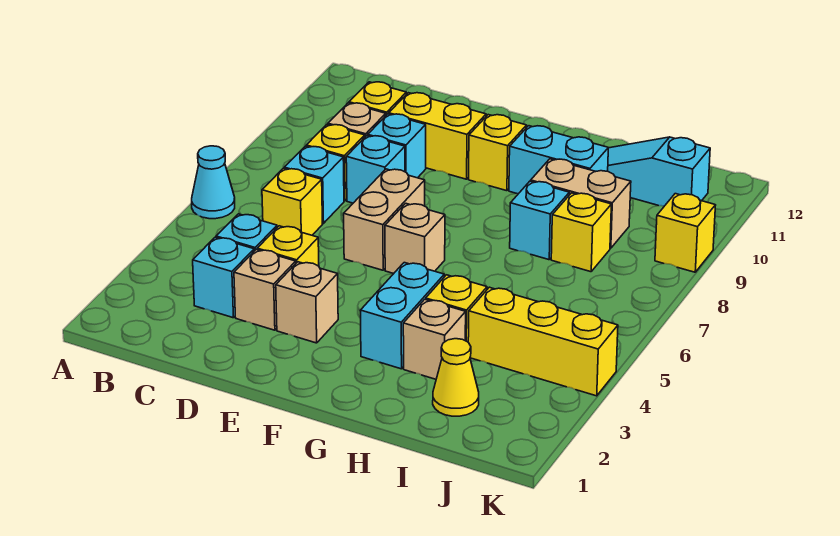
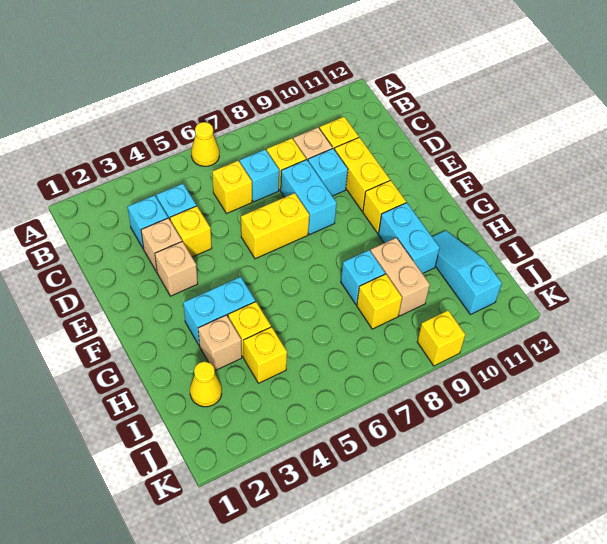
cyan cone A6 level 1 -> yellow cone A6 level 1
cyan brick D8 level 1 -> cyan brick D8:E8 level 1
tan brick E6:E7 level 1 -> yellow brick E6:E7 level 1
tan brick F6 level 1 -> none
yellow brick I4:K4 level 1 -> yellow brick I4 level 1

